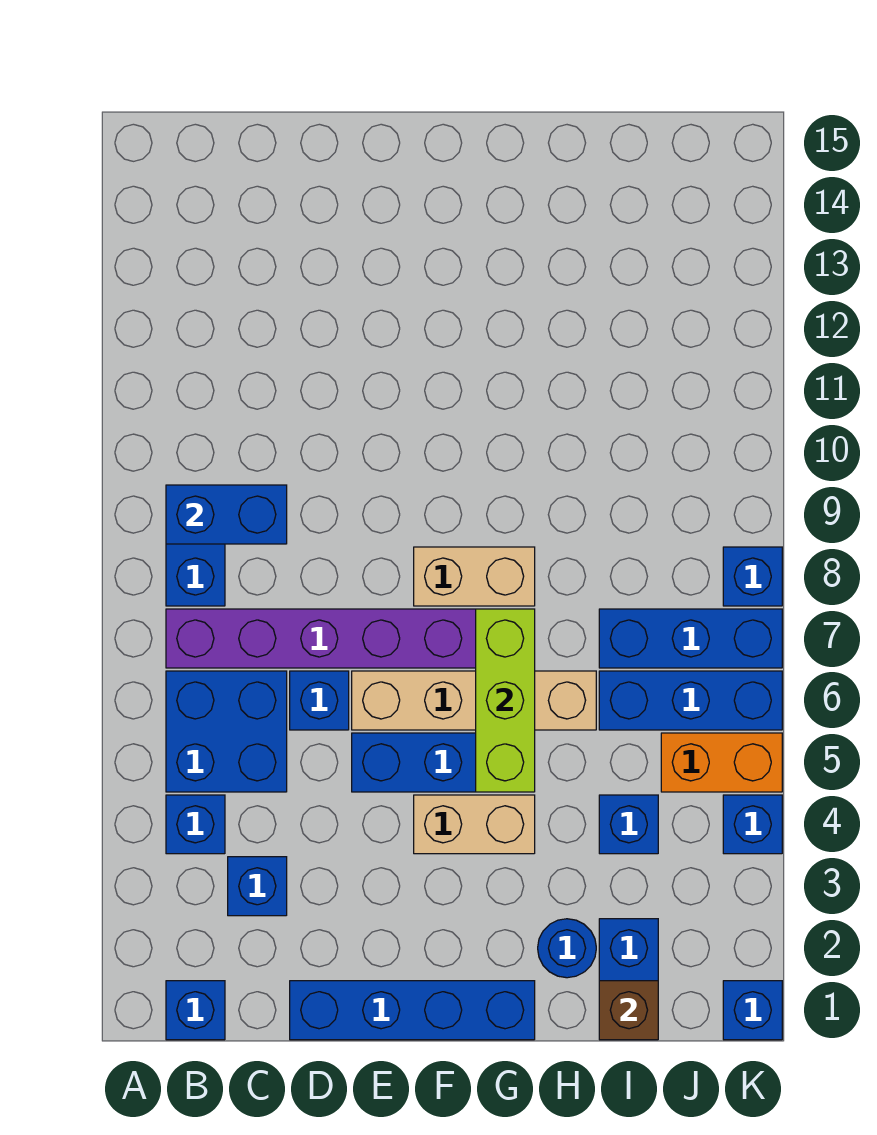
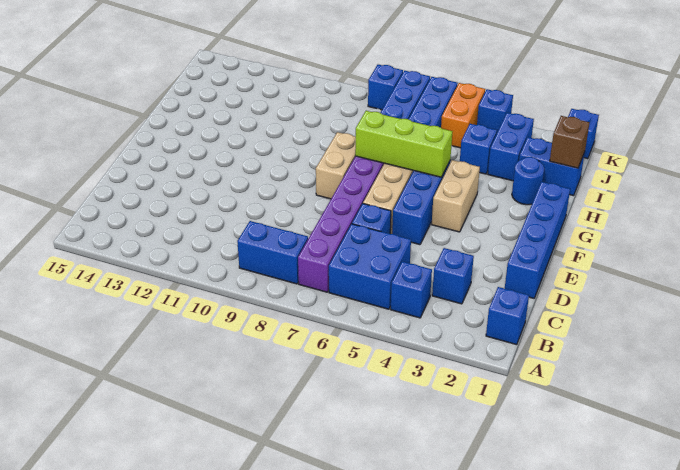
blue brick B9:C9 level 2 -> blue brick I3:J3 level 1

